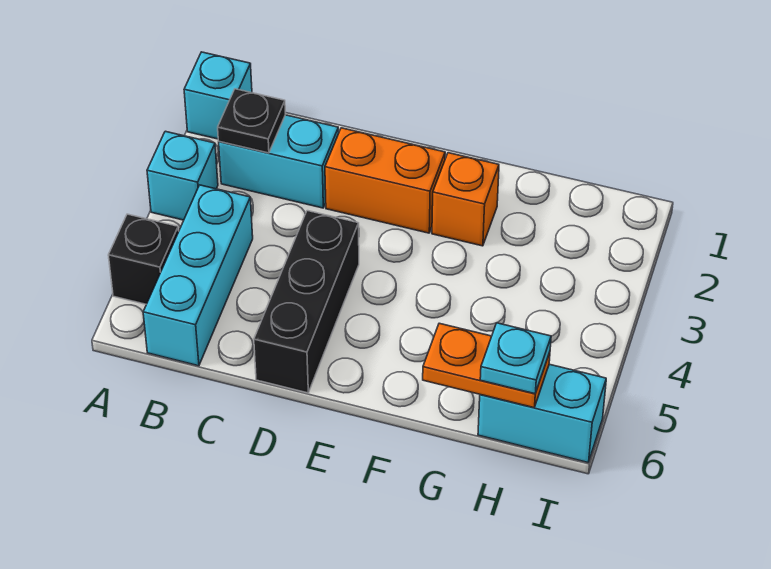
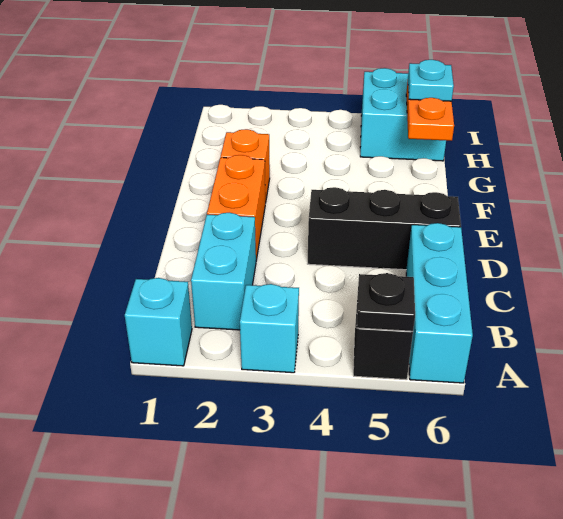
black plate B2 level 2 -> black plate A5 level 2
cyan brick B4:B6 level 1 -> cyan brick A6:C6 level 1
cyan brick H6:I6 level 1 -> cyan brick H5:I6 level 1

